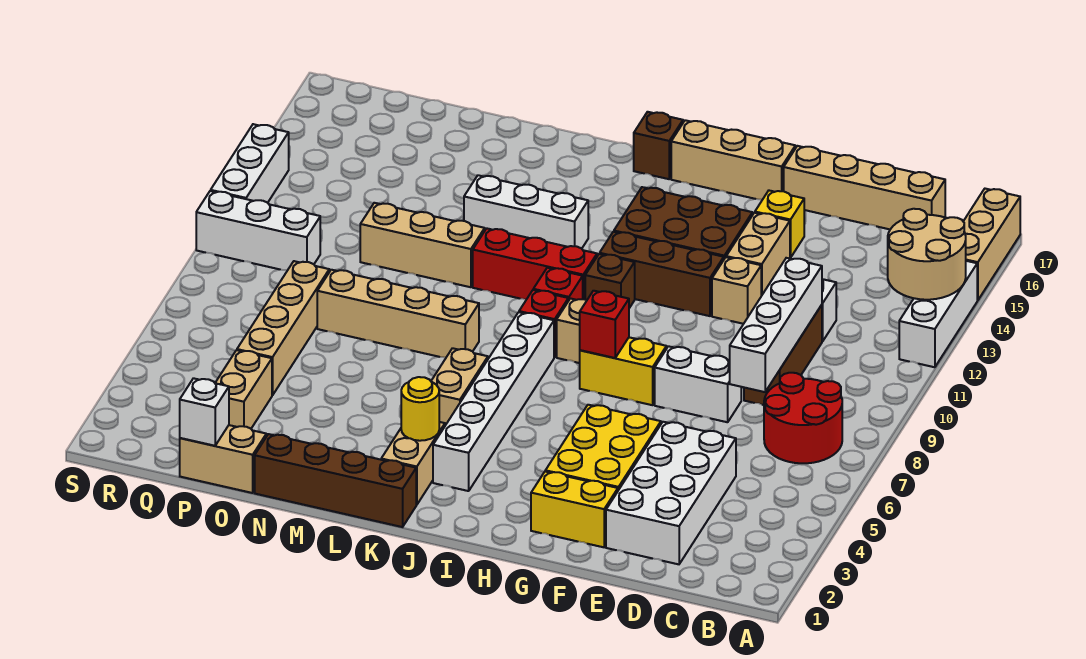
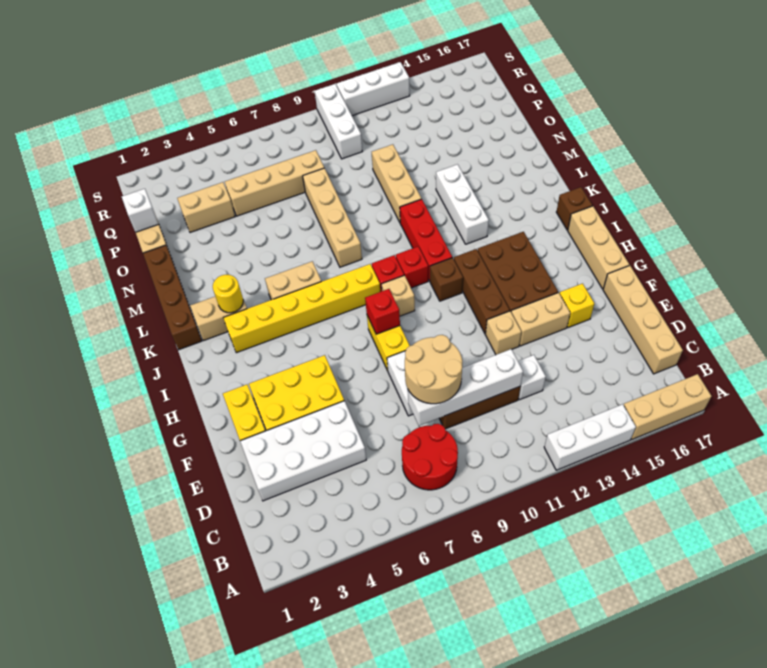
tan round brick A13:B14 level 2 -> tan round brick D8:E9 level 3
white brick J3:J8 level 1 -> yellow brick J3:J8 level 1

